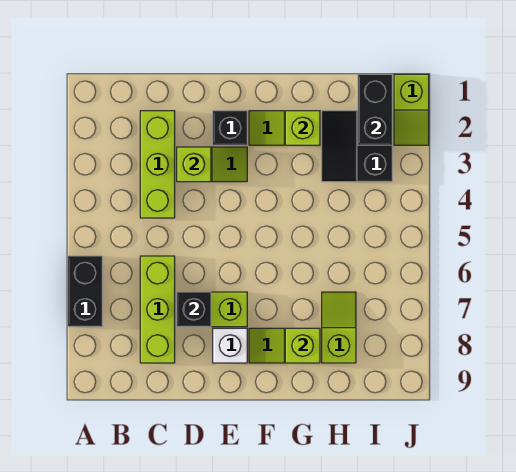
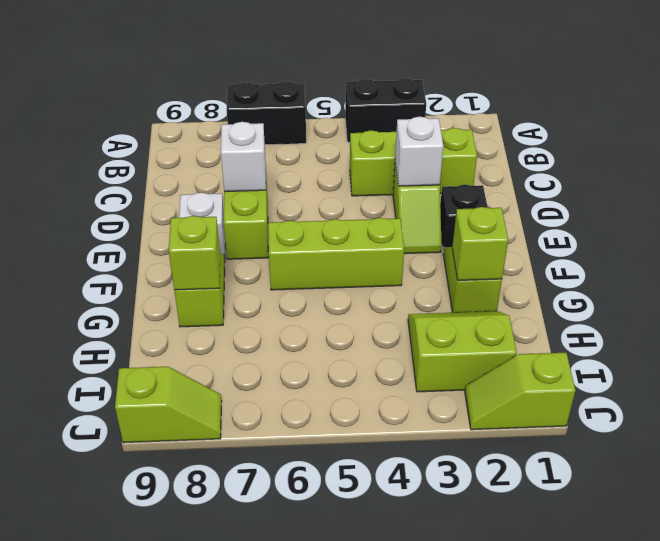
lime brick C6:C8 level 1 -> lime brick F4:F6 level 1
lime brick D3 level 2 -> white brick D3 level 2
black brick D7 level 2 -> white brick D7 level 2
black slope H2:I3 level 1 top I -> lime slope H2:I3 level 1 top I
lime slope H7:H8 level 1 top 8 -> lime slope J8:J9 level 1 top 9
black brick I1:I2 level 2 -> black brick A3:A4 level 1

